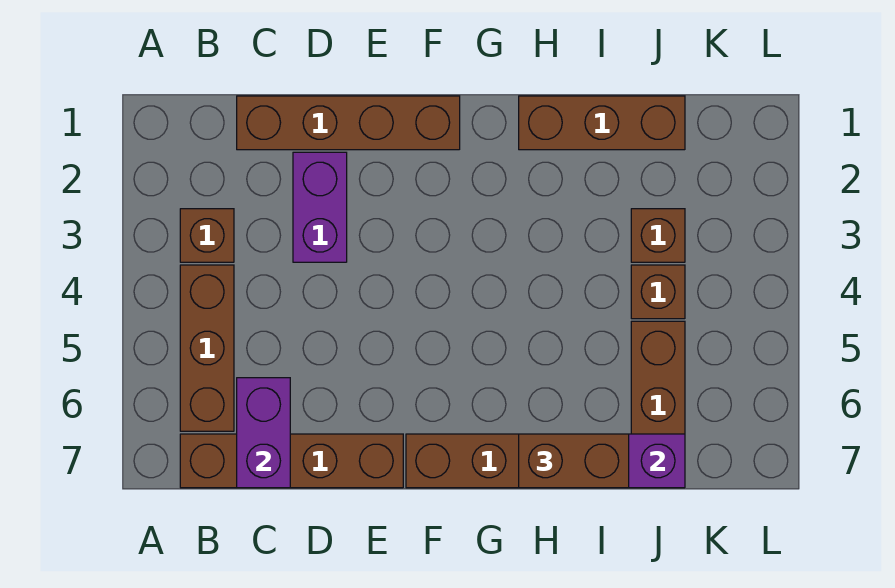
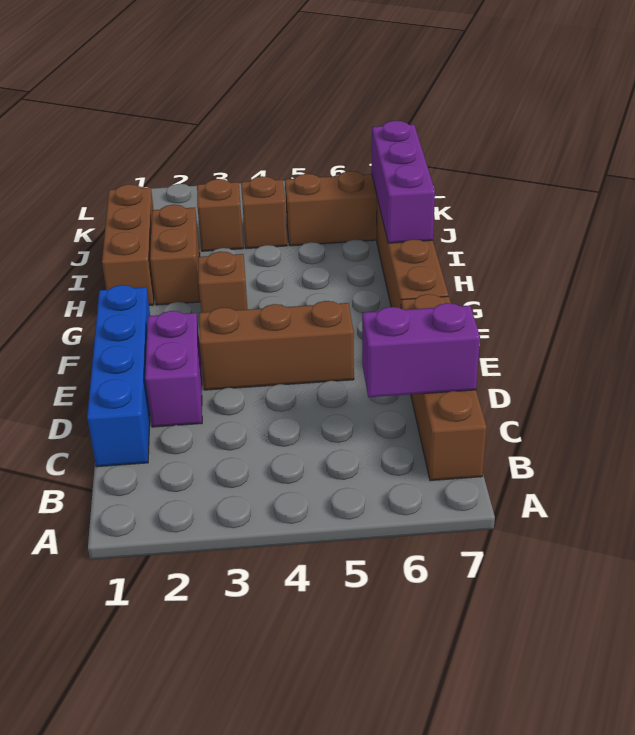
brown brick B3 level 1 -> brown brick G3 level 1
brown brick B4:B6 level 1 -> brown brick E3:E5 level 1
brown brick C1:F1 level 1 -> blue brick C1:F1 level 1
purple brick D2:D3 level 1 -> purple brick D2:E2 level 1
brown brick H7:I7 level 3 -> brown brick H2:I2 level 1

